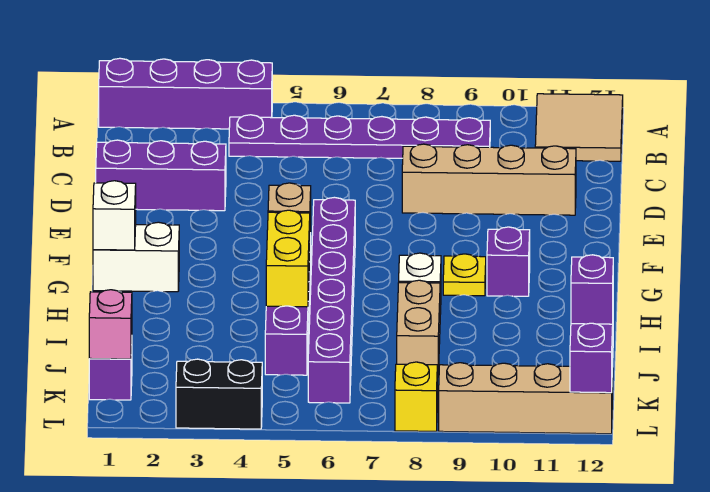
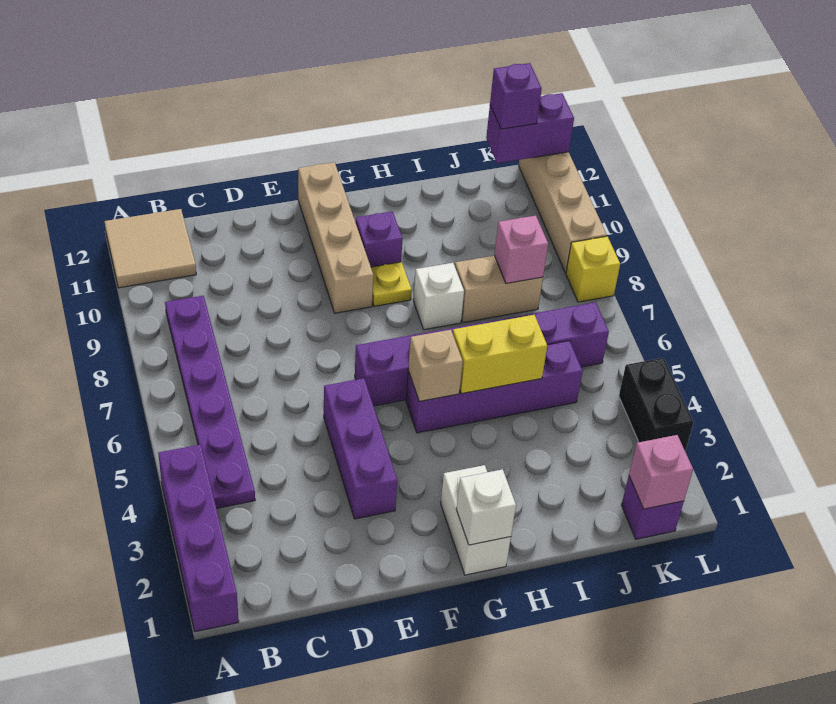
purple brick D1:D3 level 1 -> purple brick E3:E5 level 1
tan brick D8:D11 level 1 -> tan brick F9:F12 level 1
none -> pink brick J8 level 2

